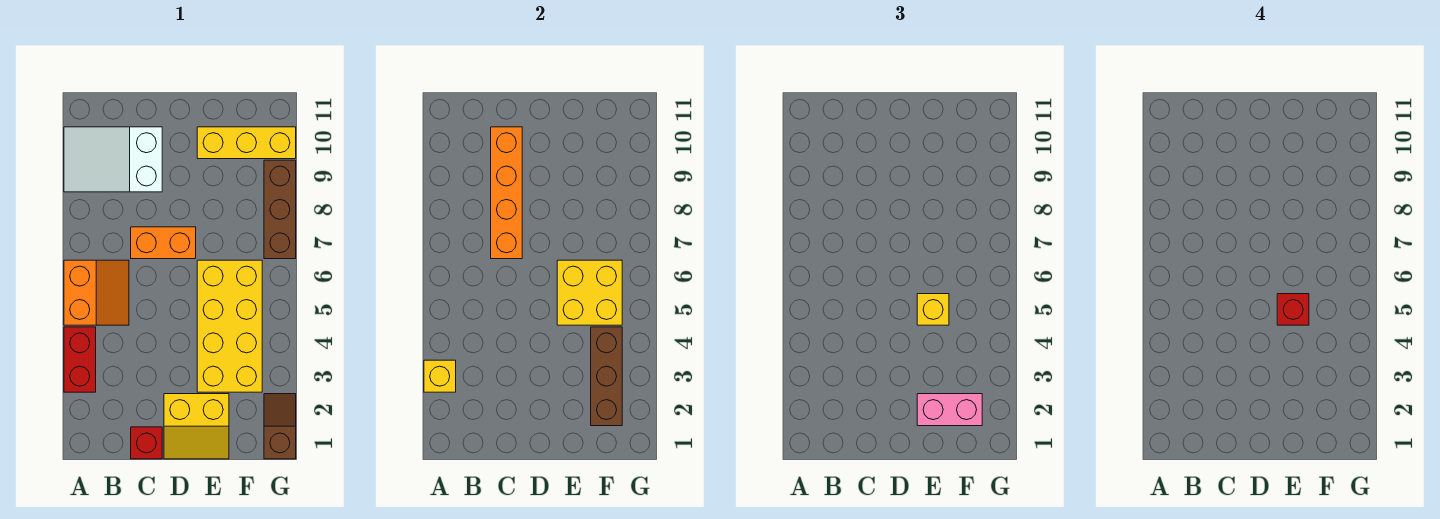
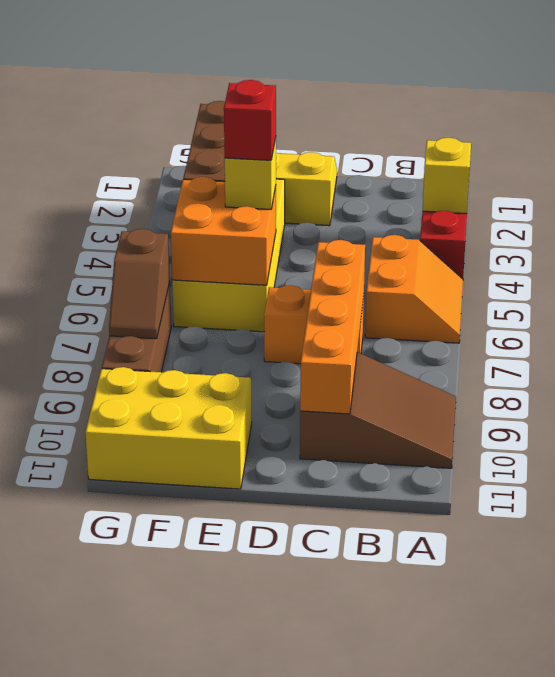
orange slope A5:B6 level 1 top A -> orange slope A5:B6 level 1 top B
white slope A9:C10 level 1 top C -> brown slope A9:C10 level 1 top C
red brick C1 level 1 -> none
pink brick E2:F2 level 3 -> none
yellow brick E5:F6 level 2 -> orange brick E5:F6 level 2
yellow brick E10:G10 level 1 -> yellow brick E10:G11 level 1
brown slope G1:G2 level 1 top 1 -> brown slope G7:G8 level 2 top 7

